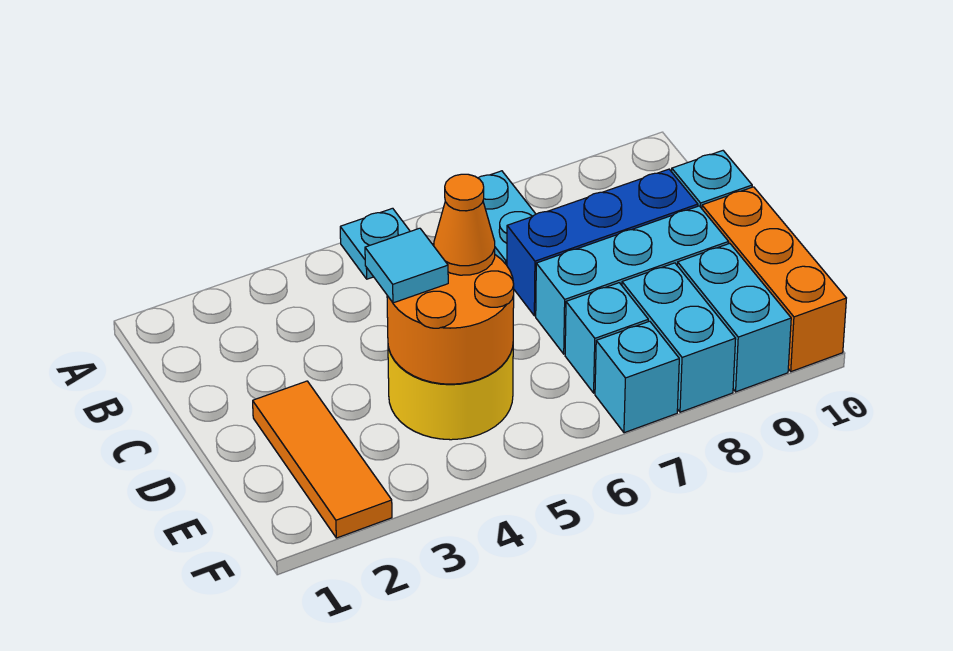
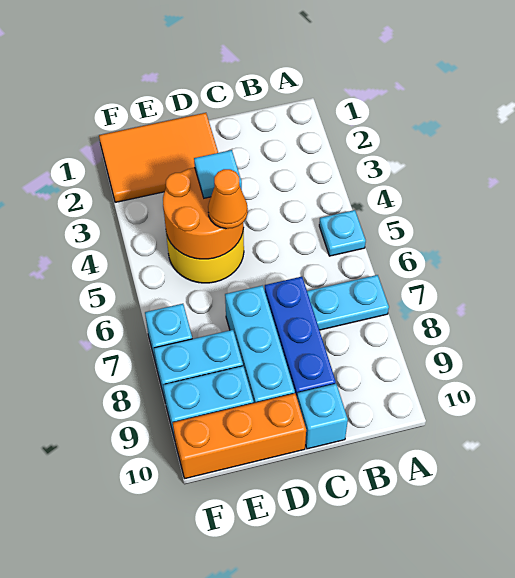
orange tile D2:F2 level 1 -> orange tile D1:F2 level 1
cyan brick E7 level 1 -> none

